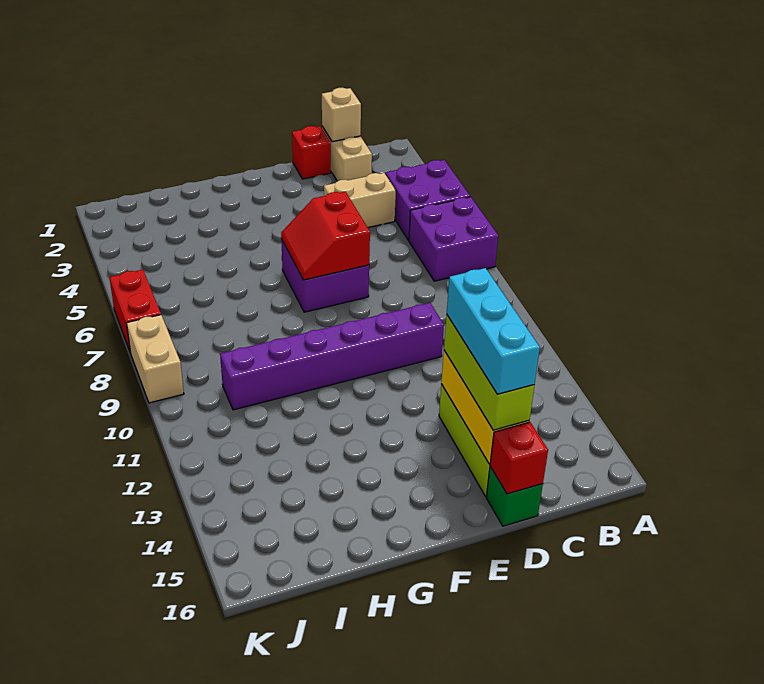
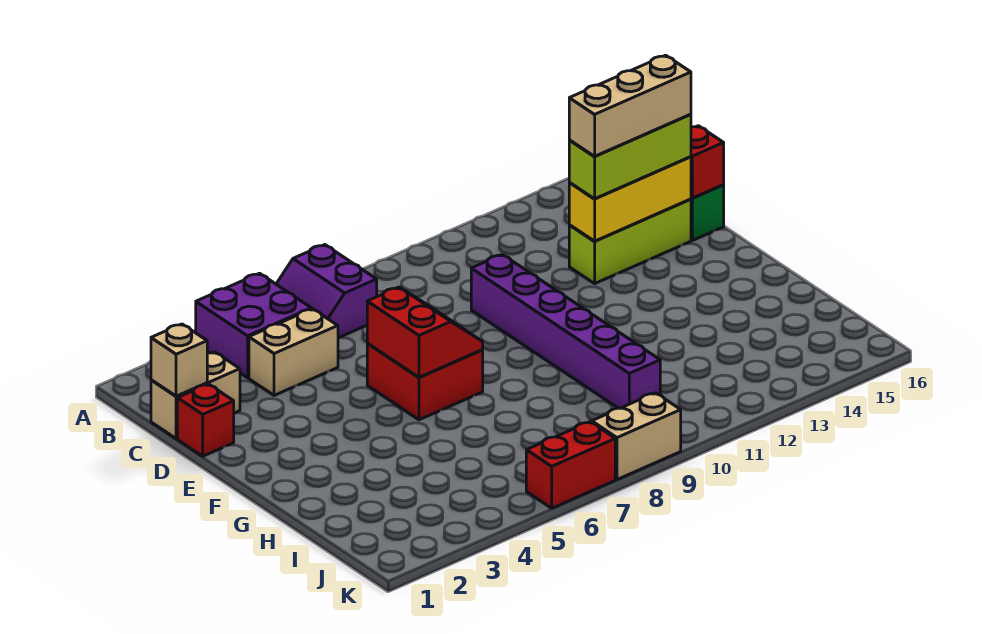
purple brick A6:B7 level 1 -> purple slope A6:B7 level 1 top 7
tan brick C4:D4 level 1 -> tan brick C4:C5 level 1
cyan brick D13:D15 level 4 -> tan brick D13:D15 level 4
purple brick E6:F7 level 1 -> red brick E6:F7 level 1
red slope E6:F7 level 2 top E -> red slope E6:F7 level 2 top 6

